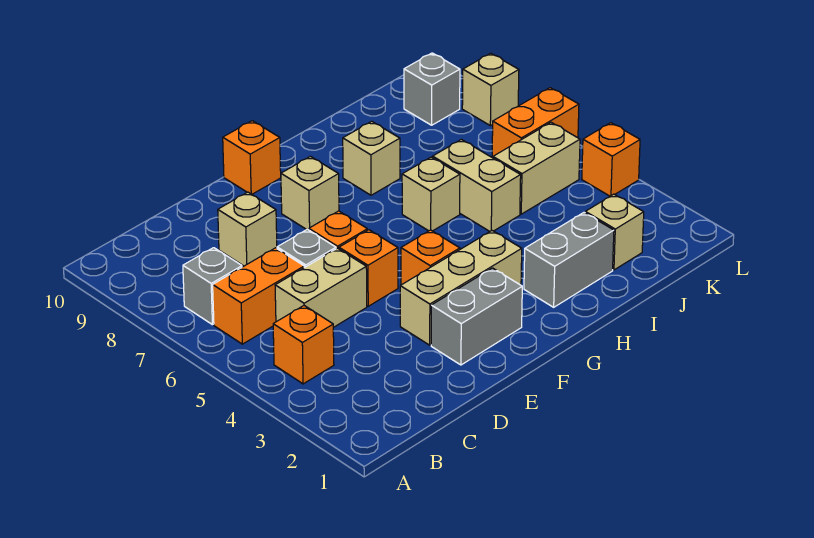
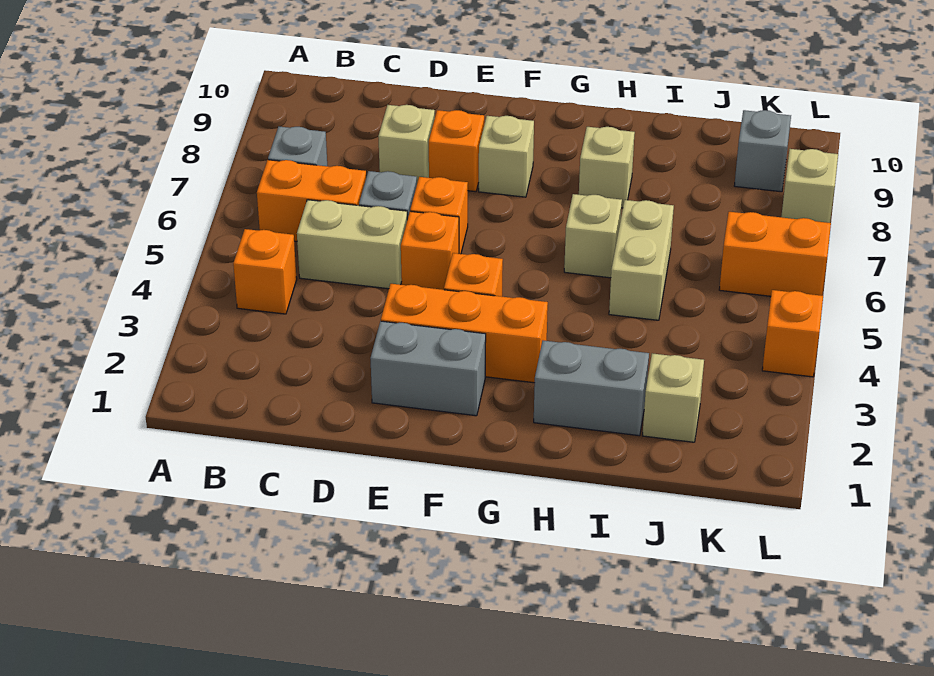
tan brick E3:G3 level 1 -> orange brick E3:G3 level 1
orange brick F10 level 1 -> orange brick E8 level 1
tan brick J5:K5 level 1 -> none

